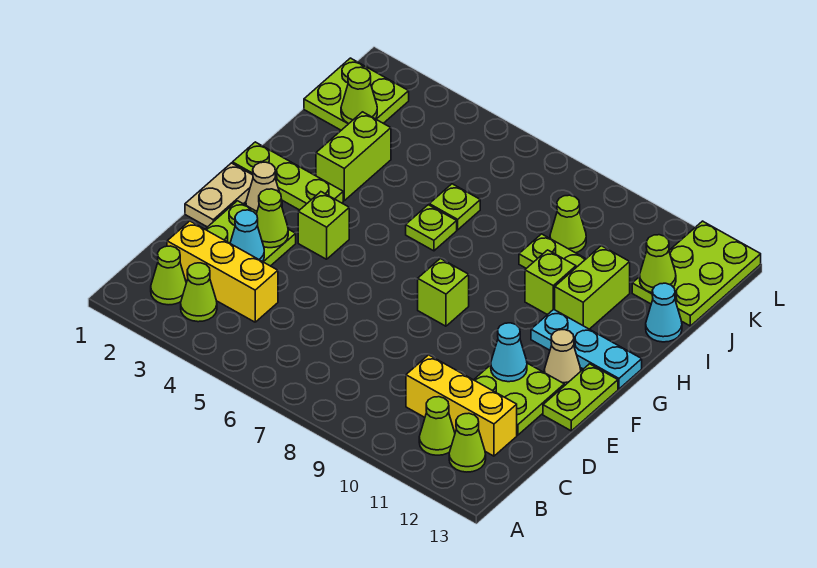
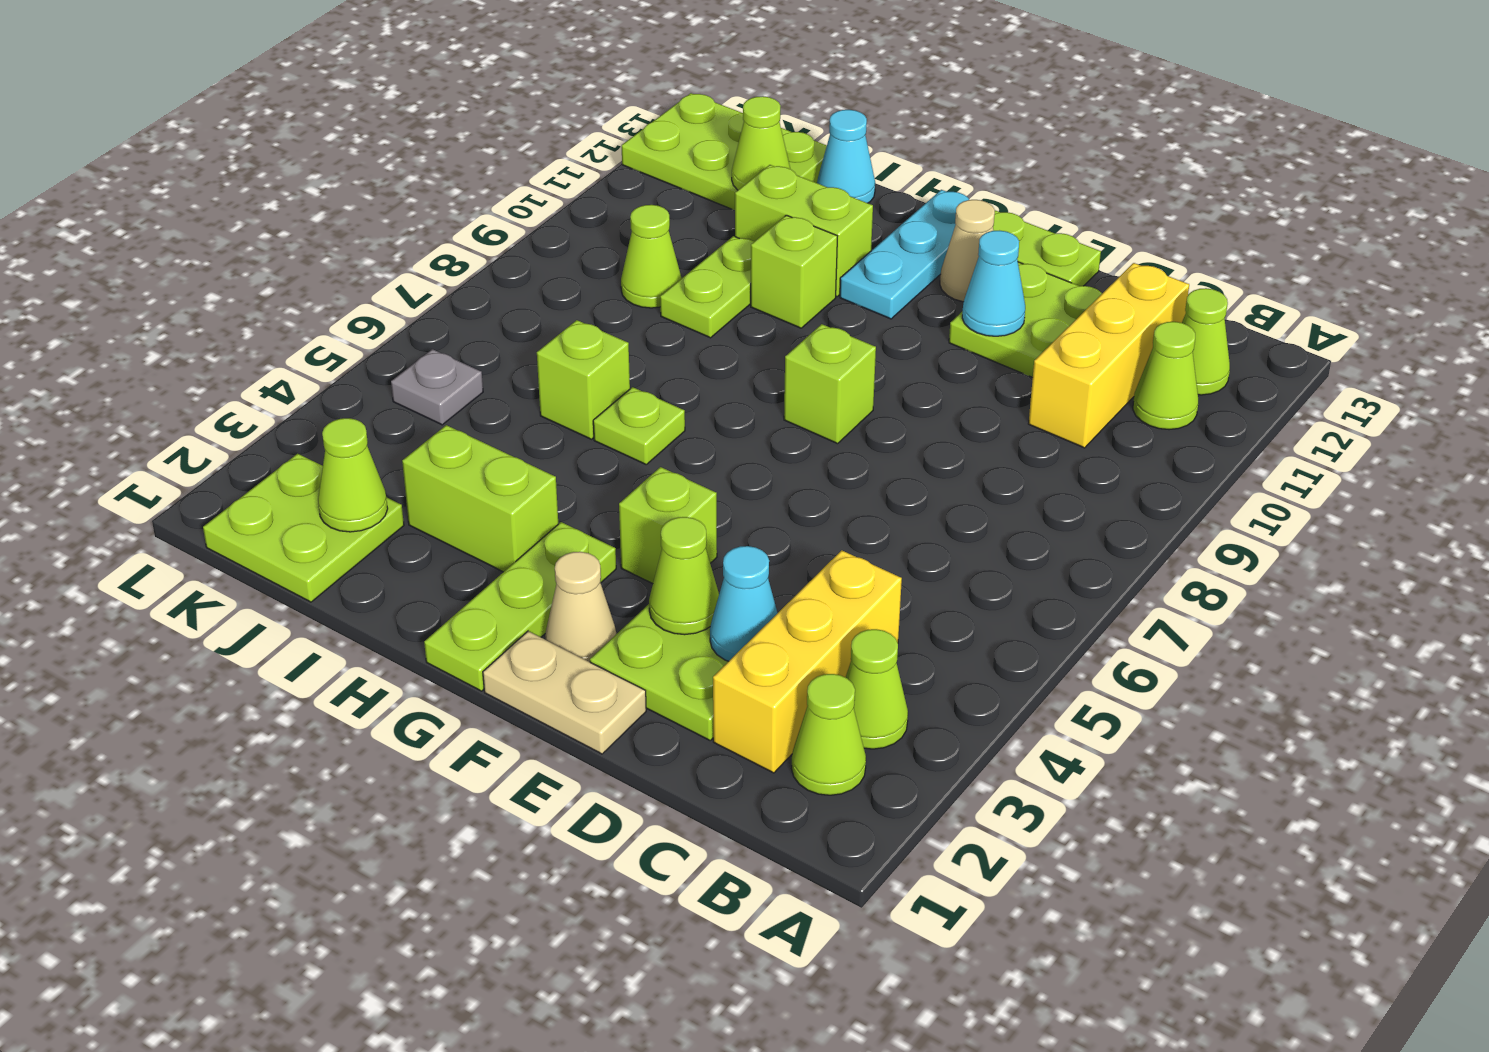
lime plate I6 level 1 -> lime brick I6 level 1
none -> grey plate K5 level 1

